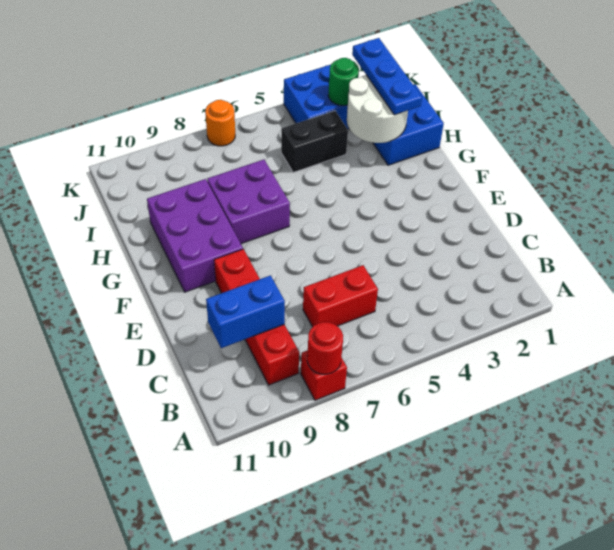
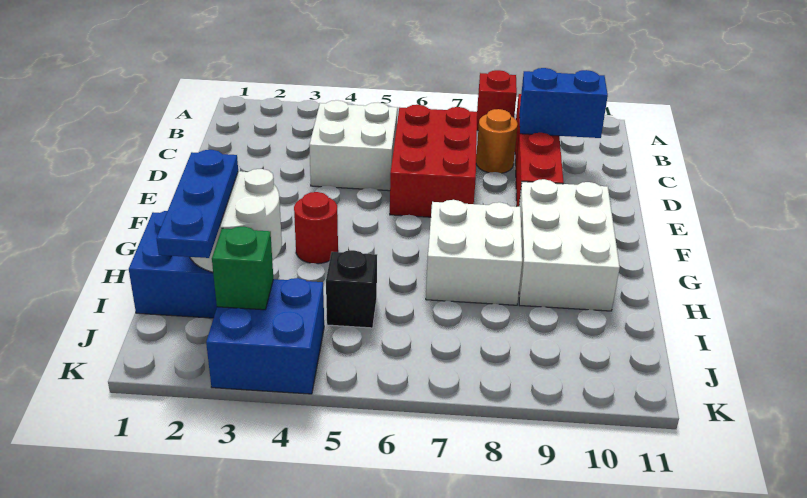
red round brick A8 level 2 -> red round brick G4 level 1
none -> white brick C4:D5 level 1
red brick C6:C7 level 1 -> red brick C6:E7 level 1
purple brick F9:H10 level 1 -> white brick F9:H10 level 1
purple brick G7:H8 level 1 -> white brick G7:H8 level 1
black brick I4:I5 level 1 -> black brick I5 level 1
green round brick J3 level 2 -> green brick J3 level 2
orange round brick K7 level 1 -> orange round brick C8 level 1

